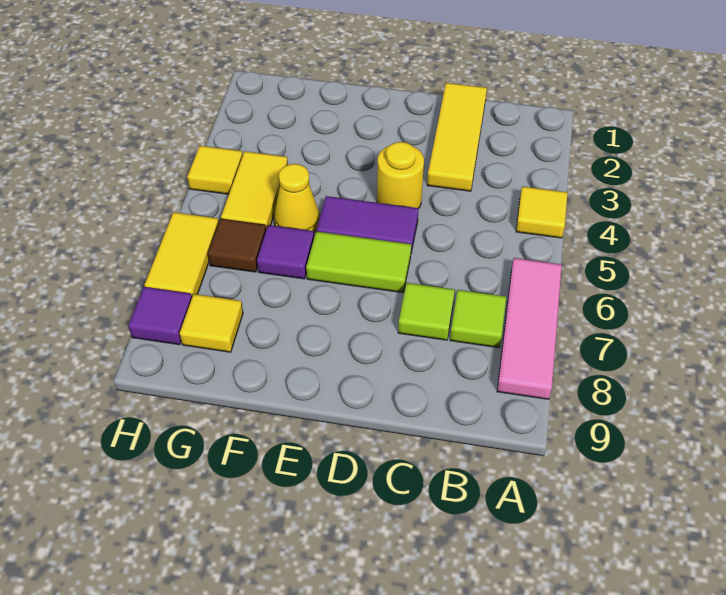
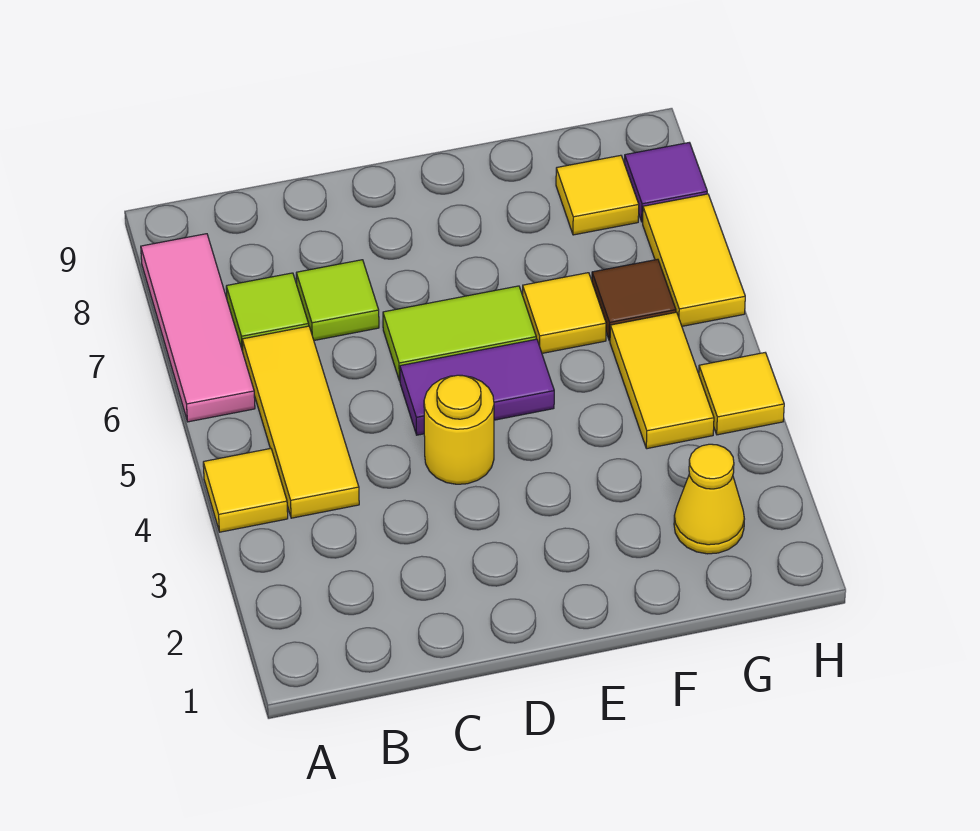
yellow tile C1:C3 level 1 -> yellow tile B4:B6 level 1
yellow cone F5 level 1 -> yellow cone G2 level 1
purple tile F6 level 1 -> yellow tile F6 level 1

